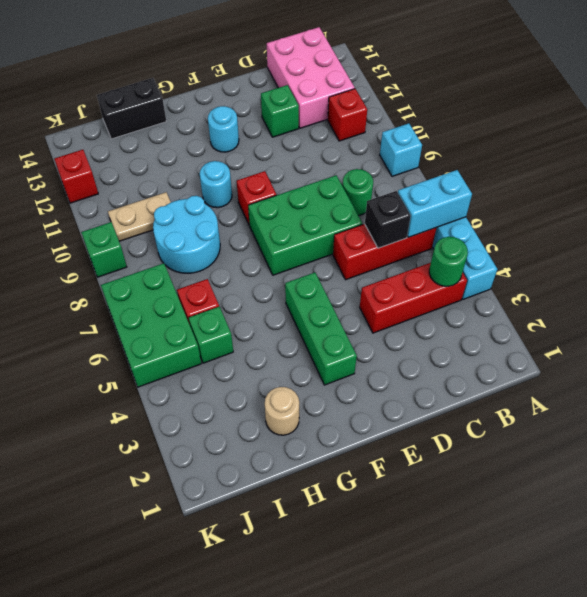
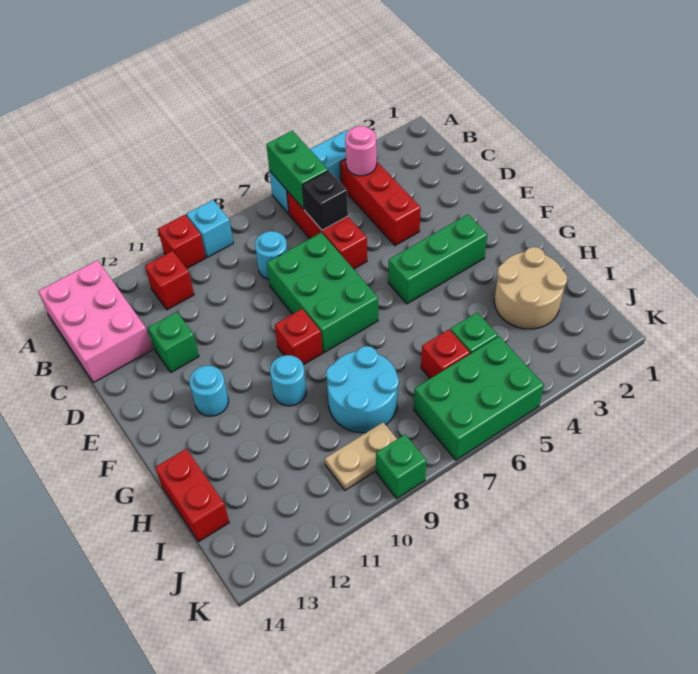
cyan brick A6:B6 level 2 -> green brick A6:B6 level 2
green round brick B4 level 2 -> pink round brick B4 level 2
pink brick B12:C14 level 1 -> pink brick A13:C14 level 1
green round brick C8 level 1 -> cyan round brick C8 level 1
tan round brick H2 level 1 -> tan round brick H2:I3 level 1
black brick H14:I14 level 1 -> red brick H14:I14 level 1
tan plate I10:J10 level 1 -> tan plate J9:J10 level 1
red brick K12 level 1 -> red brick A10 level 1

